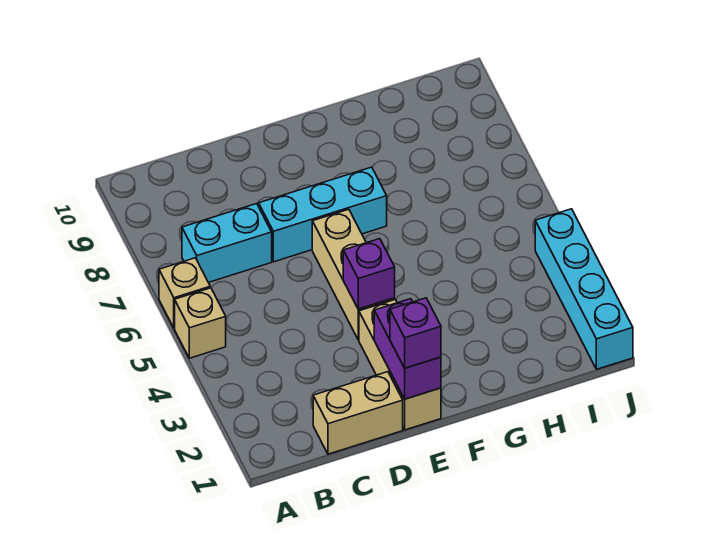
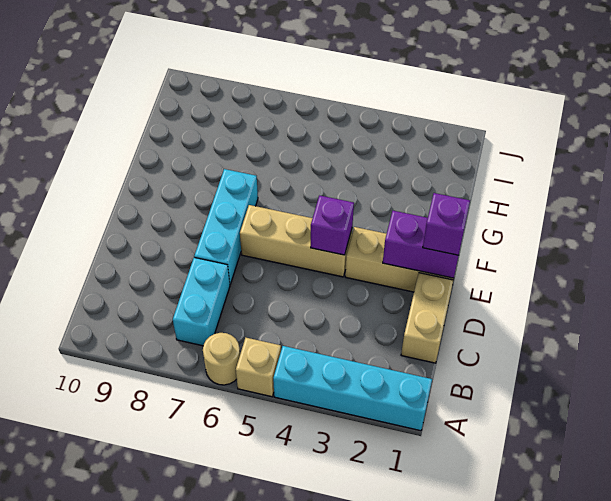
tan brick A6 level 1 -> tan round brick A6 level 1
cyan brick J1:J4 level 1 -> cyan brick A1:A4 level 1

